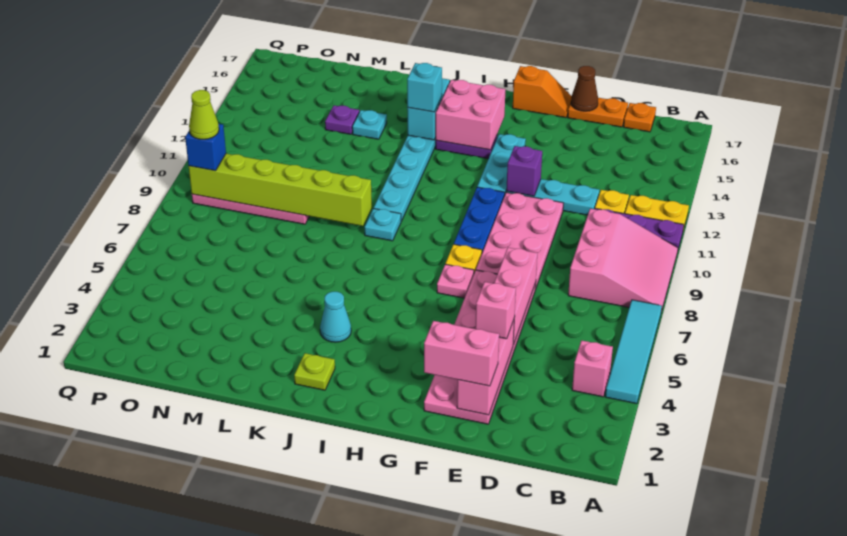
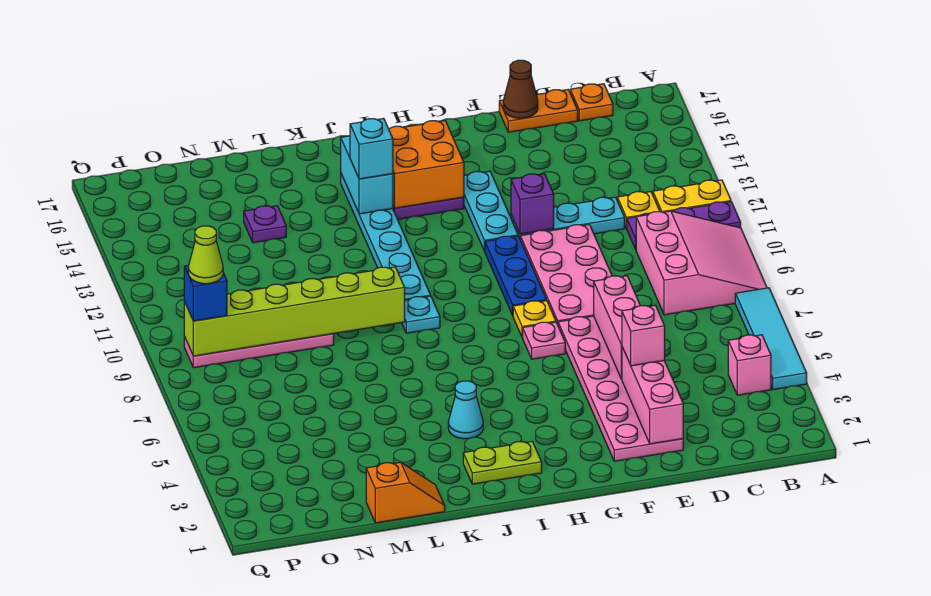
pink brick E2:F2 level 3 -> none
orange slope F17:G17 level 1 top G -> orange slope L1:M1 level 1 top M
pink brick H14:I15 level 2 -> orange brick H14:I15 level 2
lime plate J2 level 1 -> lime plate I2:J2 level 1
cyan plate L14 level 1 -> none

